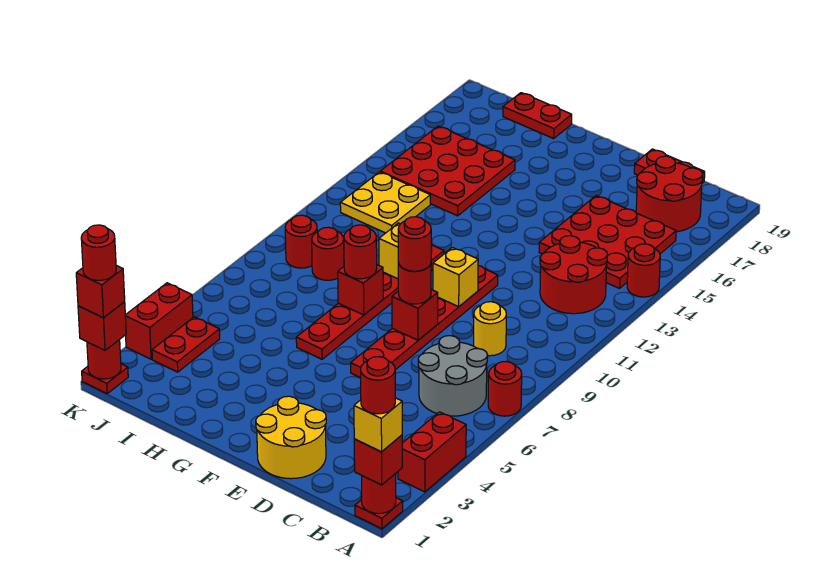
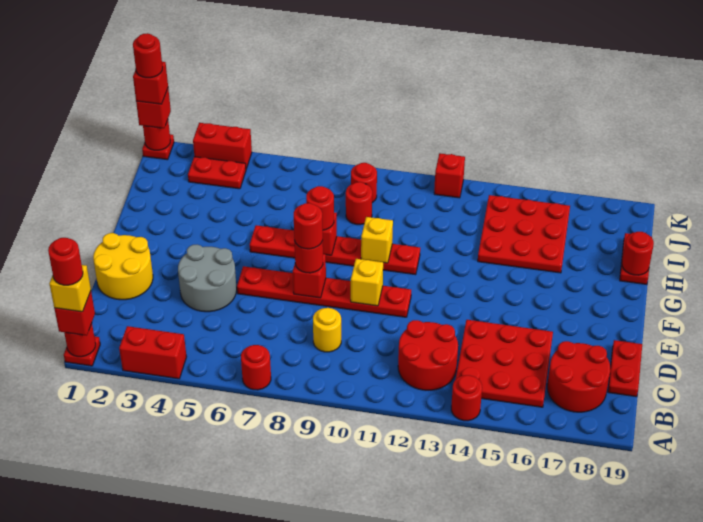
grey round brick B6:C7 level 1 -> grey round brick D4:E5 level 1
none -> red round brick H19 level 2
yellow plate I12:J13 level 1 -> none
none -> red brick K12 level 1

